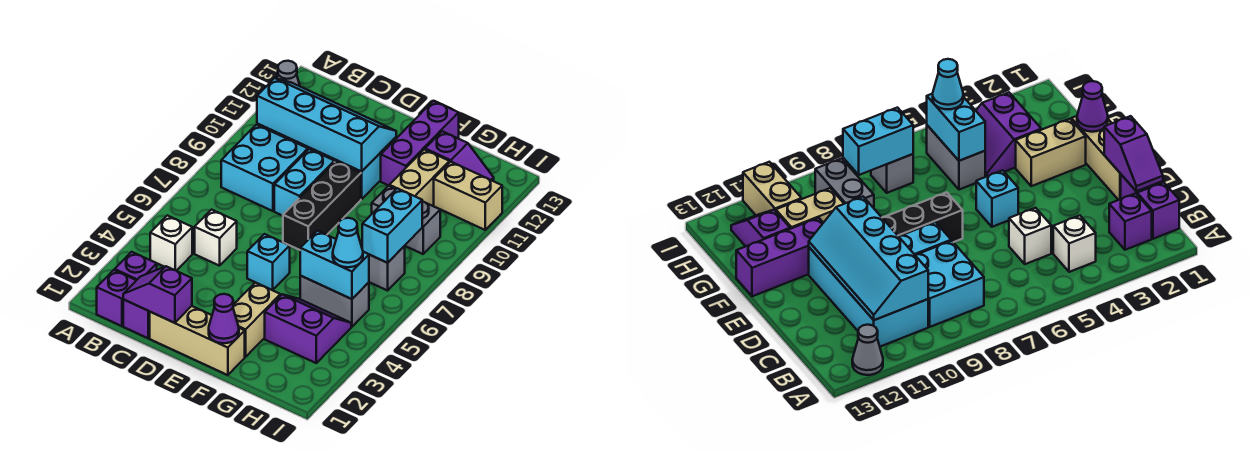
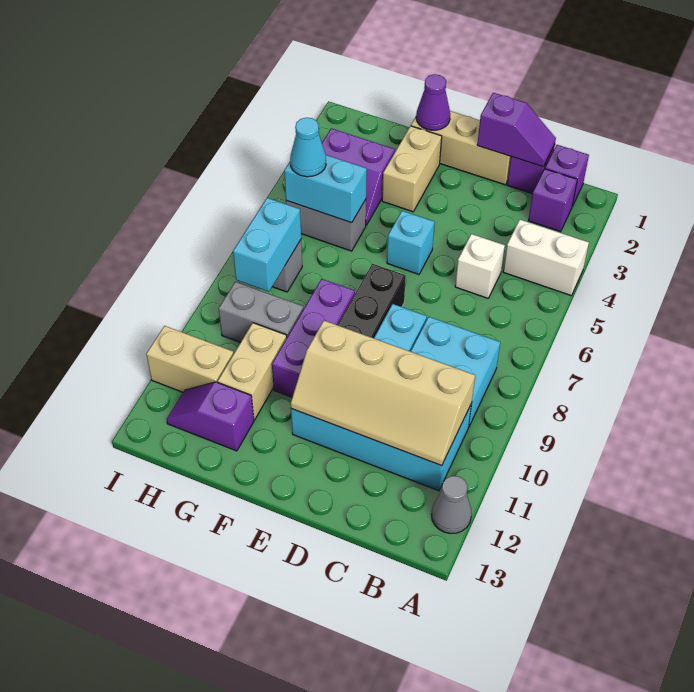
white brick B4 level 1 -> white brick A4:B4 level 1
cyan slope B10:E11 level 2 top 10 -> tan slope B10:E11 level 2 top 10
purple brick F11:F13 level 1 -> purple brick F8:F10 level 1

